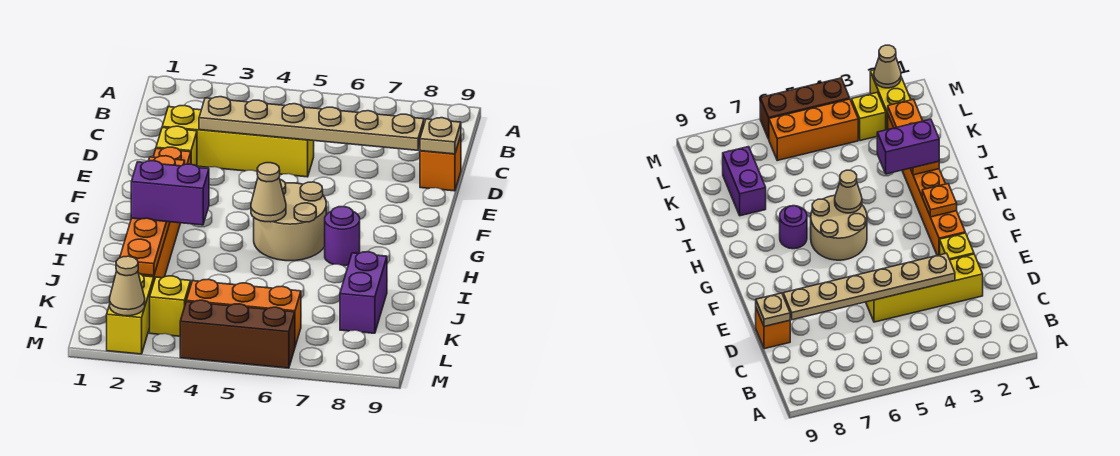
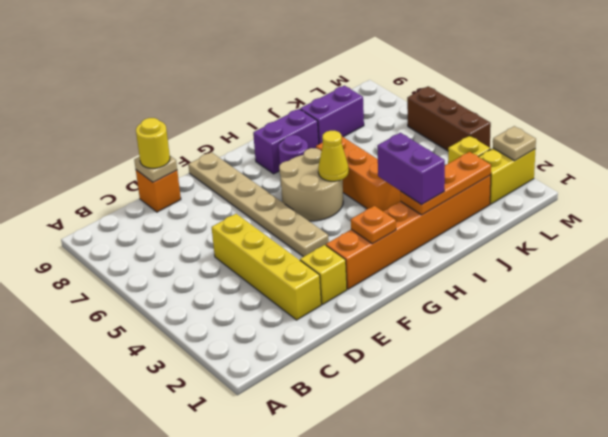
tan plate D3:D8 level 2 -> tan plate F4:F9 level 1
none -> yellow round brick D9 level 3
tan cone H5 level 2 -> yellow cone H5 level 2
none -> purple brick H8:I8 level 1
orange brick L4:L6 level 1 -> orange brick I4:I6 level 1
tan cone M2 level 2 -> tan plate M2 level 2

